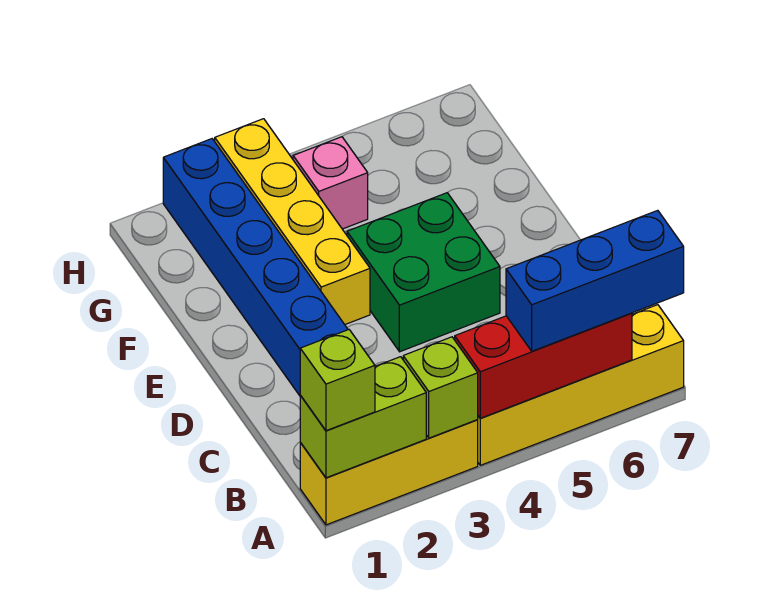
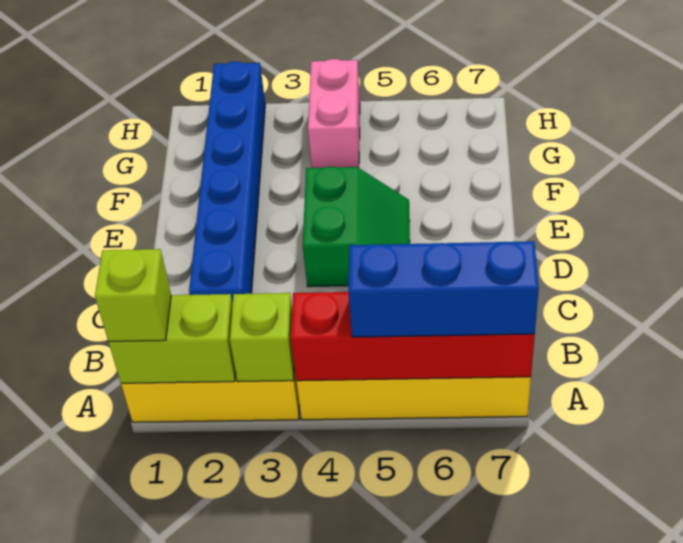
red brick A4:A6 level 2 -> red brick A4:A7 level 2
green brick D4:E5 level 1 -> green slope D4:E5 level 1 top 4
yellow brick E3:H3 level 1 -> none
pink brick G4 level 1 -> pink brick G4:H4 level 1

